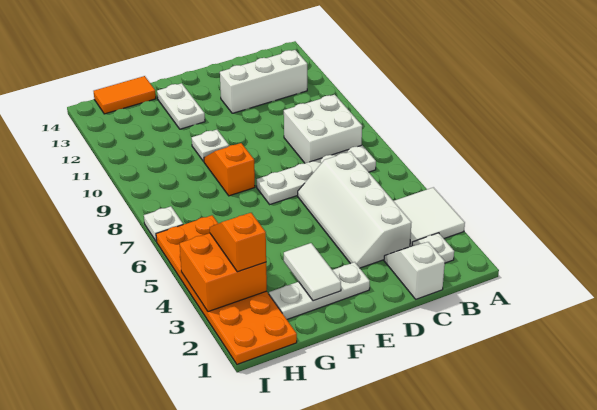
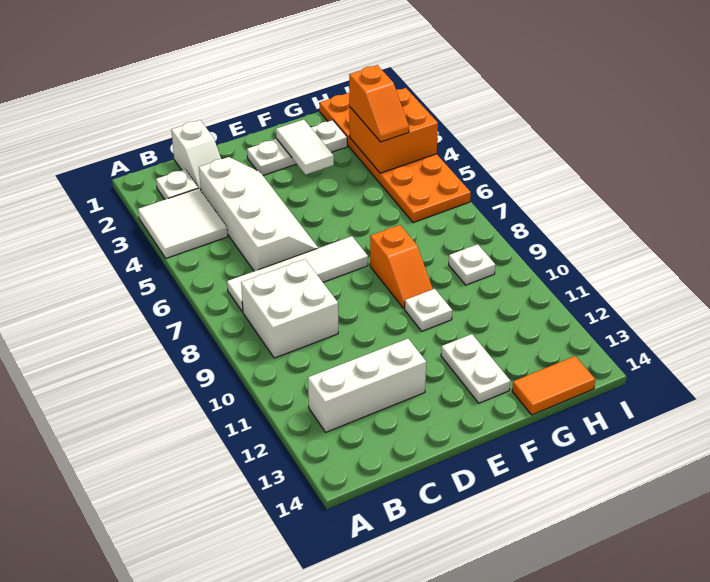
white plate B7:E7 level 1 -> white tile B7:E7 level 1
white plate I7 level 1 -> white plate H9 level 1

